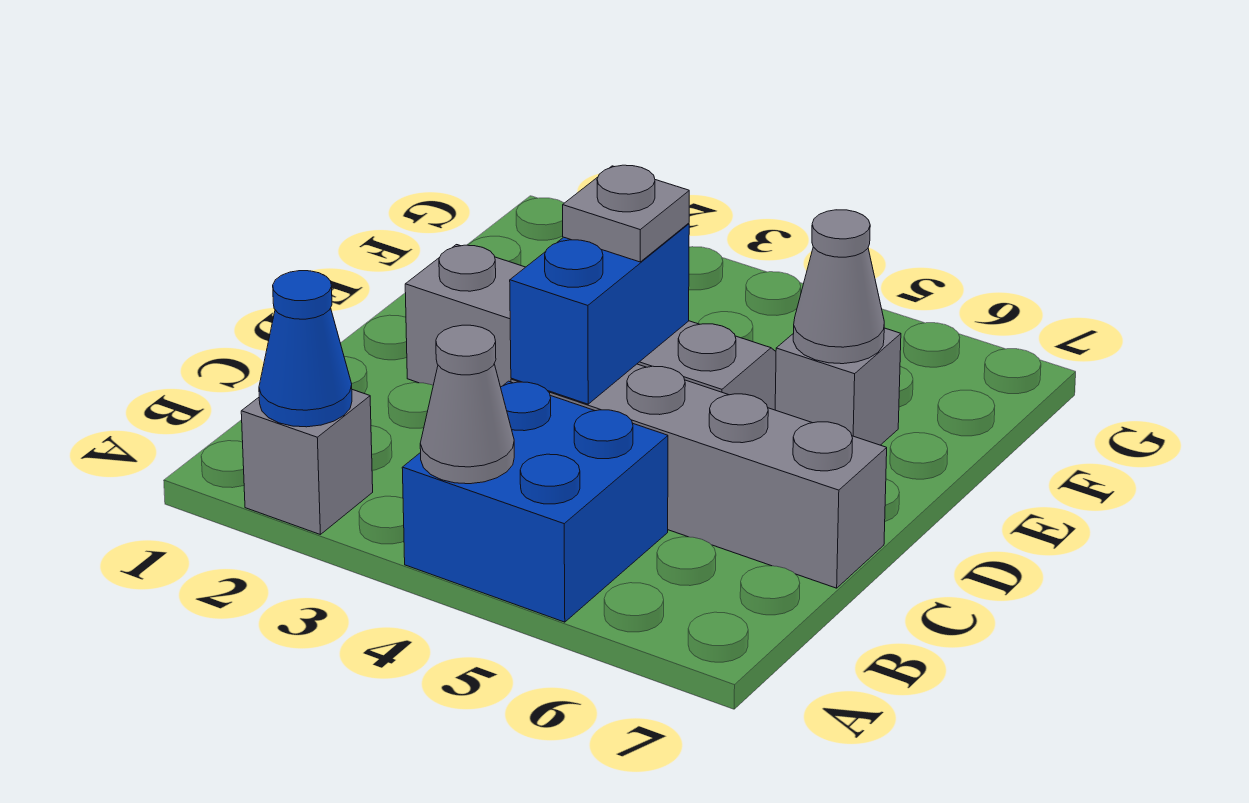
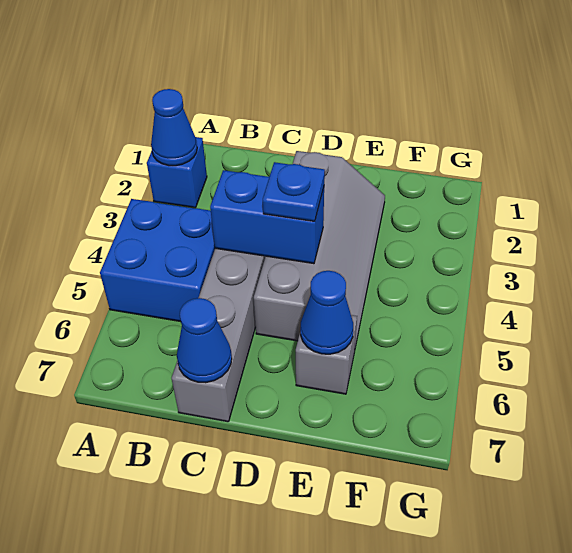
grey brick A2 level 1 -> blue brick A2 level 1
grey cone A4 level 2 -> none
none -> blue cone C7 level 2
grey plate D4 level 3 -> blue plate D4 level 3
grey cone E6 level 2 -> blue cone E6 level 2

